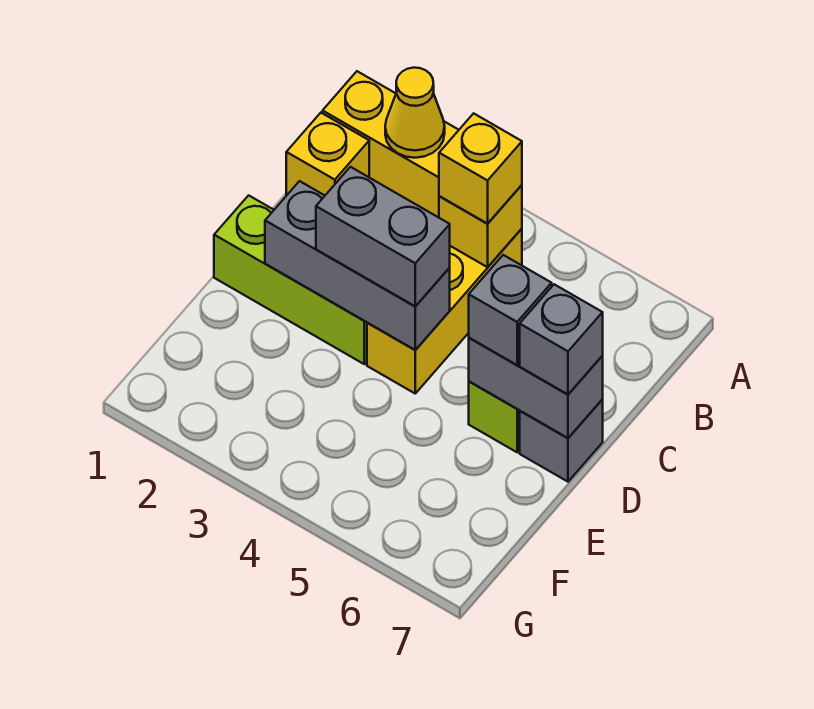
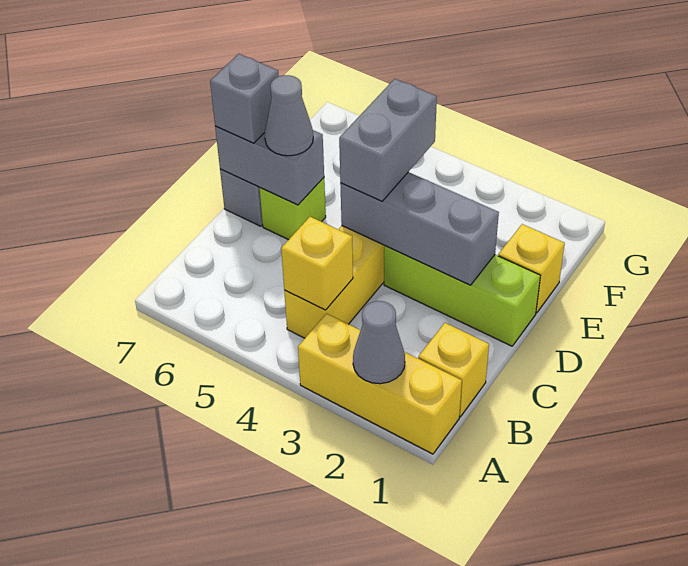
yellow cone A2 level 2 -> grey cone A2 level 2
yellow brick B4 level 3 -> yellow brick E1 level 1
grey brick D3:D4 level 3 -> grey brick D4:E4 level 3
grey brick D6 level 3 -> grey cone D6 level 3

